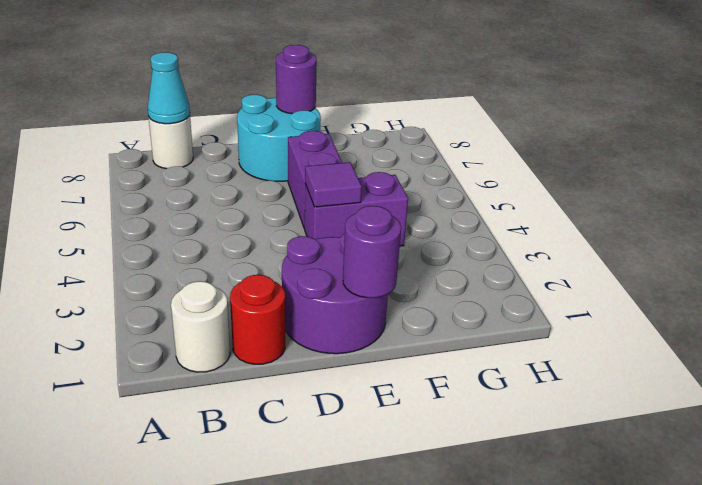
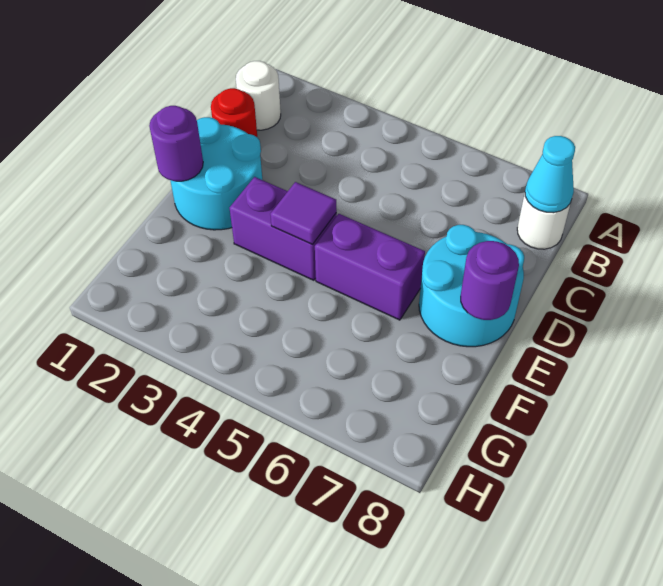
purple round brick D1:E2 level 1 -> cyan round brick D1:E2 level 1
purple brick E4:F4 level 1 -> purple brick E3:E4 level 1

